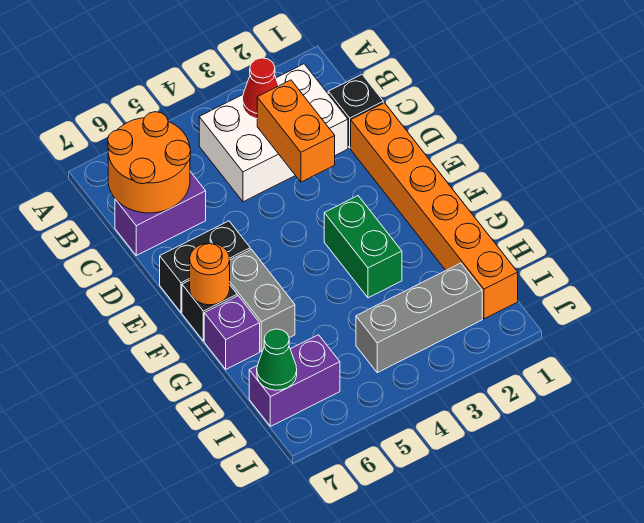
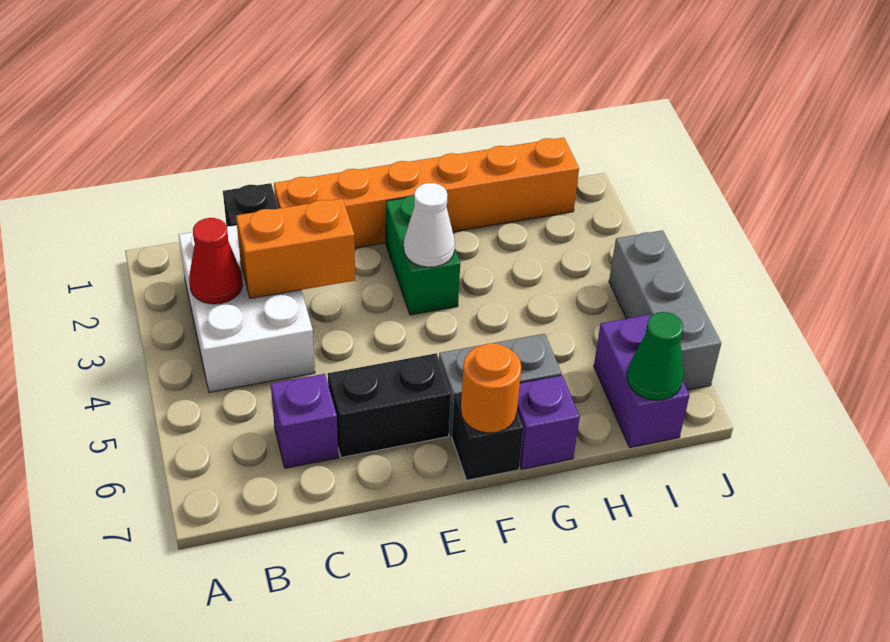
orange round brick B6:C7 level 2 -> none
purple brick C6:C7 level 1 -> purple brick C6 level 1
black brick E6:E7 level 1 -> black brick D6:E6 level 1
green brick F3:G3 level 1 -> green brick F2:F3 level 1
none -> white cone F3 level 2
grey brick I2:I4 level 1 -> grey brick J4:J6 level 1

